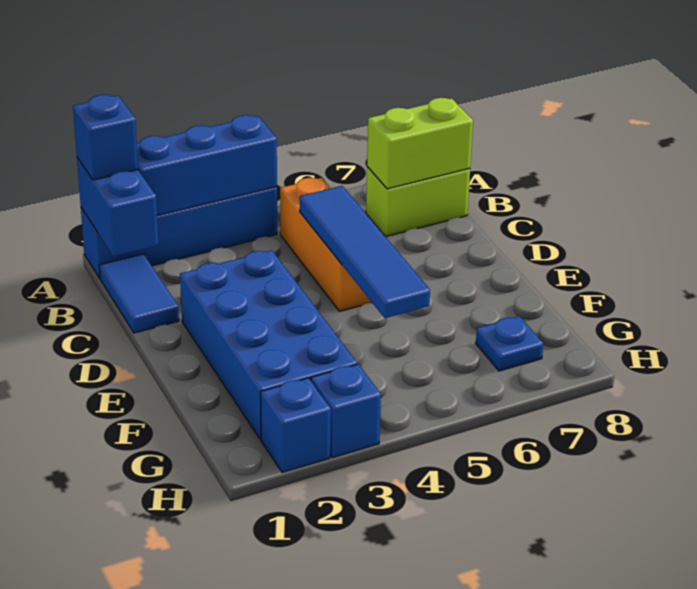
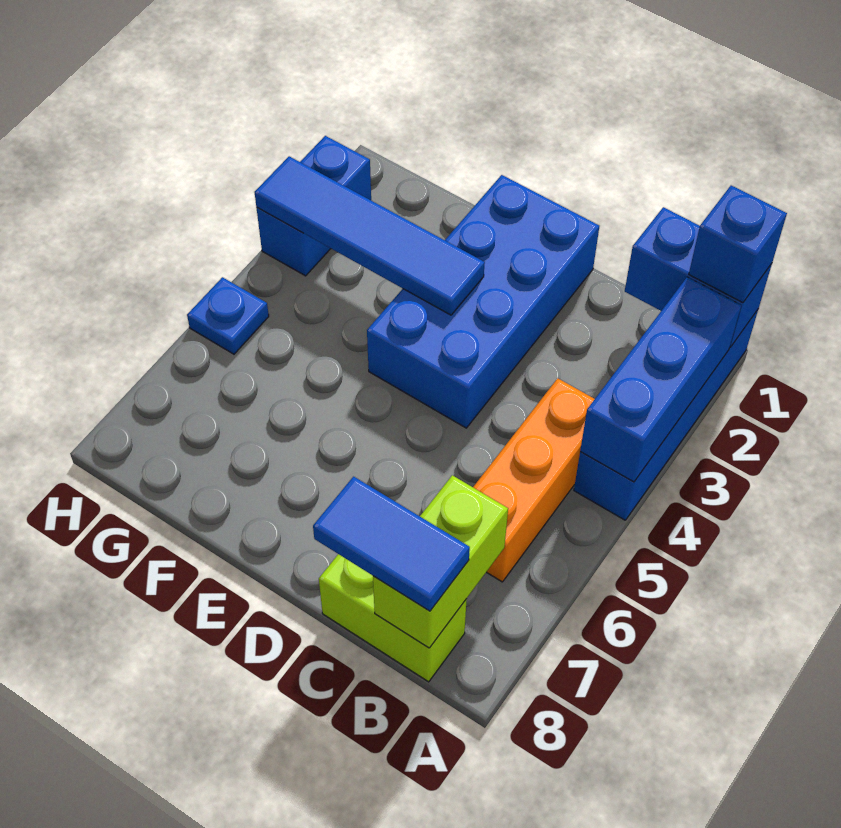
blue tile B1:C1 level 1 -> blue tile B8:C8 level 3
orange brick B5:D5 level 1 -> orange brick B4:B6 level 1
lime brick B7:B8 level 1 -> lime brick B8:C8 level 1
blue tile C5:F5 level 2 -> blue tile E3:H3 level 2
blue brick D2:G3 level 1 -> blue brick D1:E4 level 1
blue plate G7 level 1 -> blue plate H5 level 1

